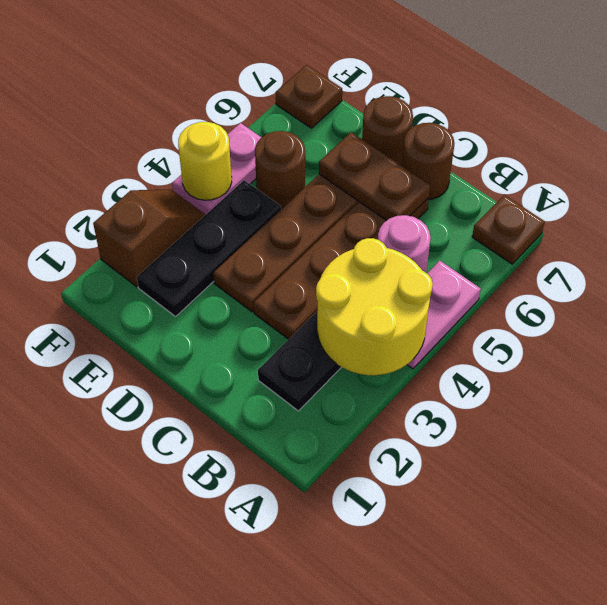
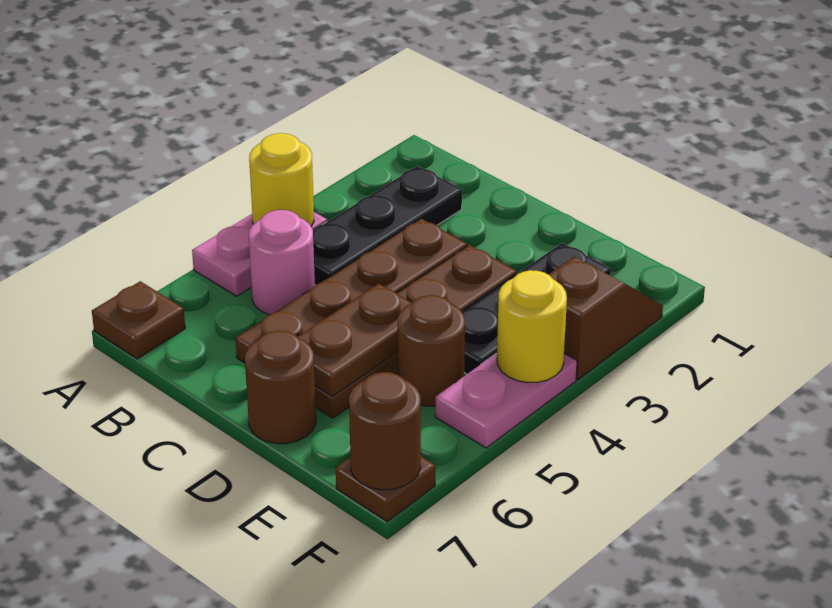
yellow round brick A3:B4 level 2 -> yellow round brick A4 level 2
brown plate C6:D6 level 2 -> brown plate D5:D6 level 2
brown round brick C7 level 1 -> brown round brick F7 level 2
brown slope F2:F3 level 1 top 2 -> brown slope F2:F3 level 1 top 3

